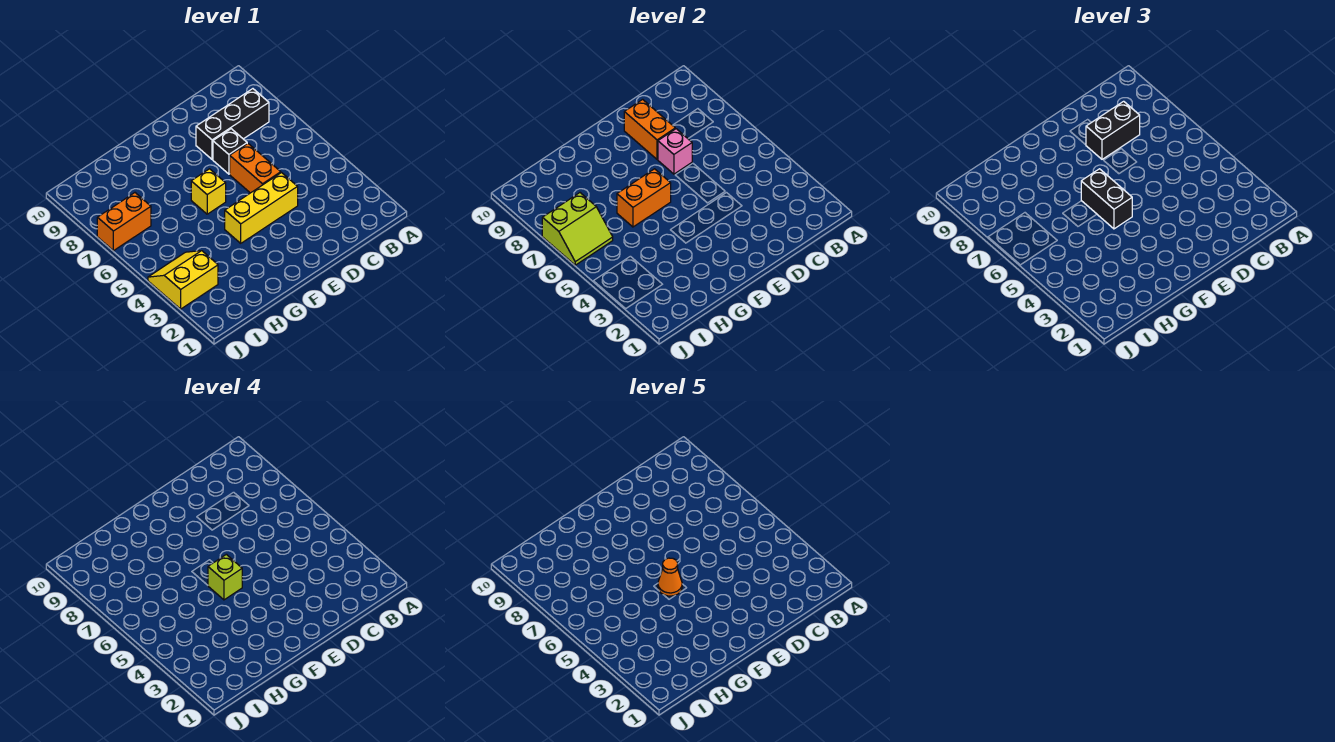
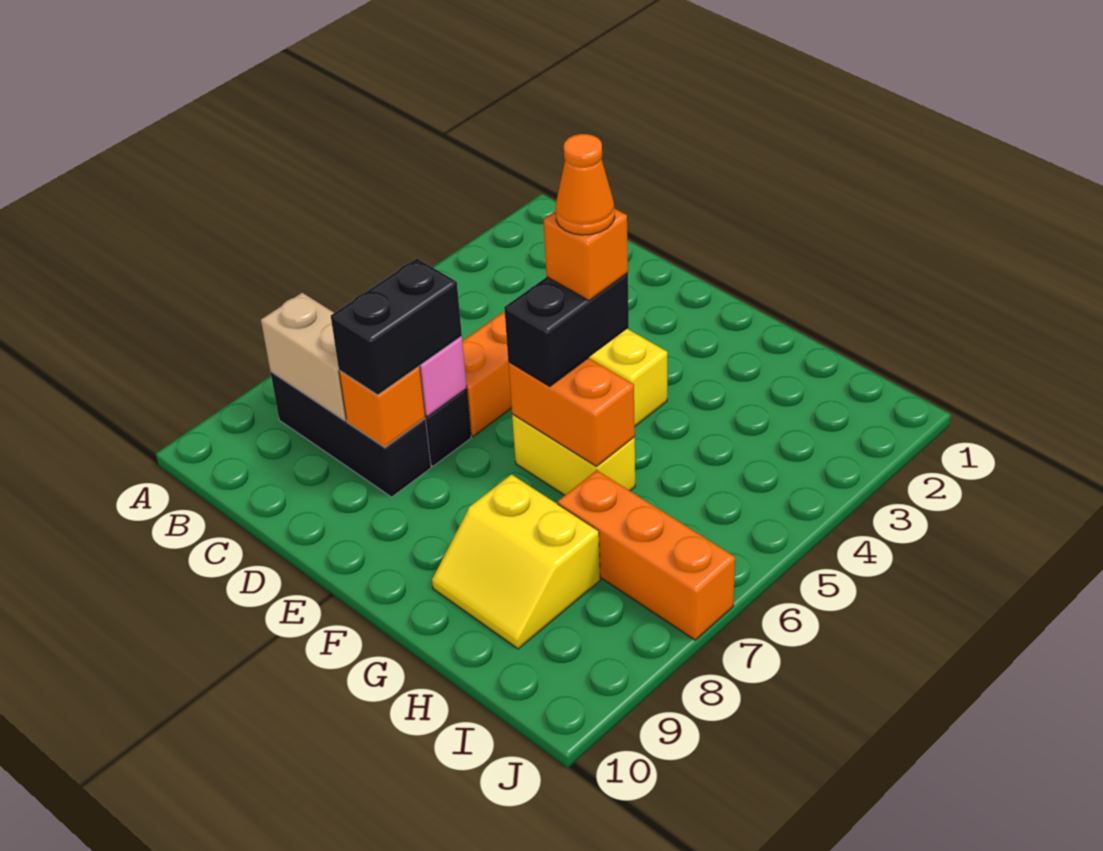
none -> tan brick B8:C8 level 2
black brick C8:D8 level 3 -> black brick D7:D8 level 3
orange brick D8:D9 level 2 -> orange brick D8 level 2
lime brick F5 level 4 -> orange brick F5 level 4
yellow brick F6 level 1 -> yellow brick F6:G6 level 1
yellow slope I3:J4 level 1 top 3 -> yellow slope G8:H9 level 1 top 8
lime slope I6:J7 level 2 top 7 -> none
orange brick I7:J7 level 1 -> orange brick H7:J7 level 1

